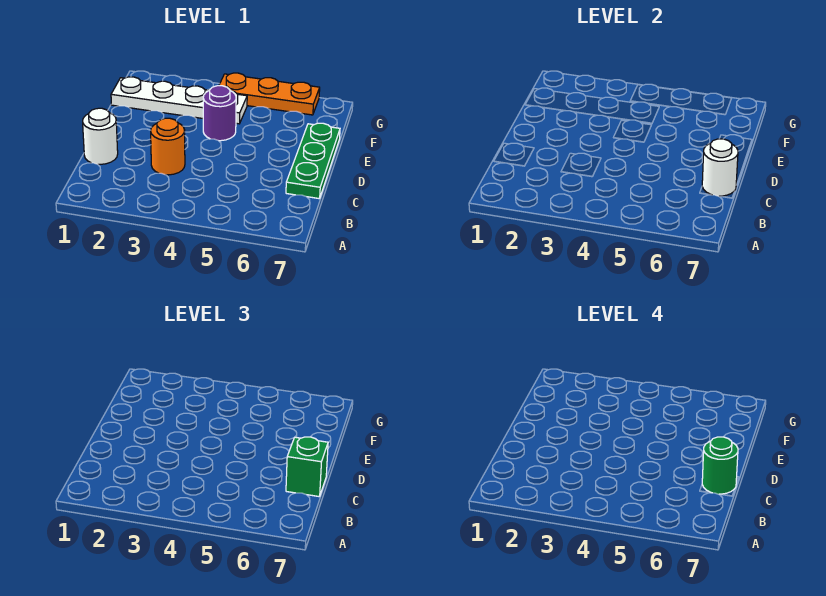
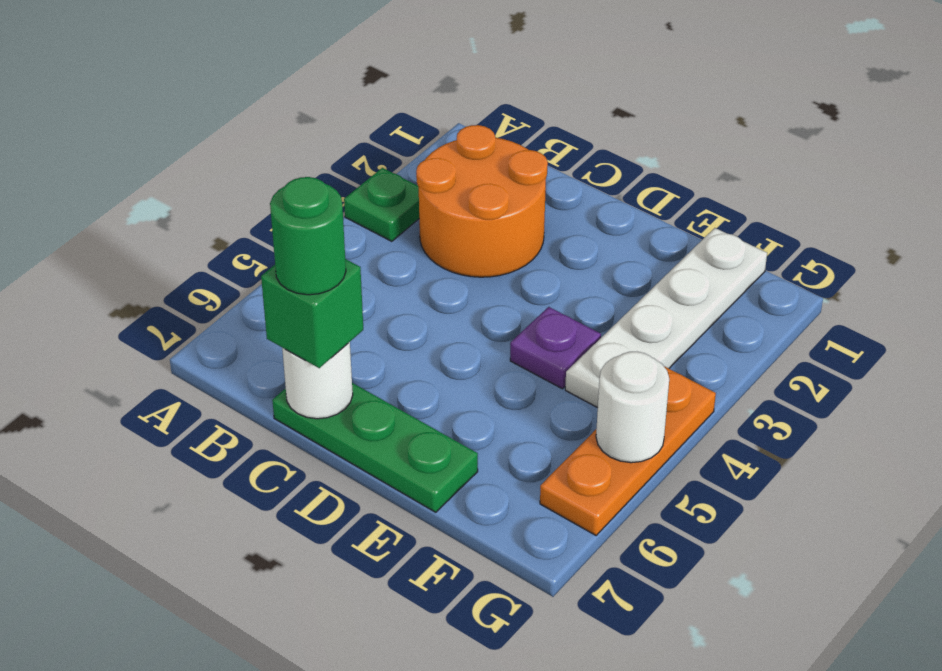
none -> green plate A3 level 1
white round brick C1 level 1 -> white round brick G5 level 2
orange round brick C3 level 1 -> orange round brick B2:C3 level 1
purple round brick E4 level 1 -> purple plate E4 level 1

